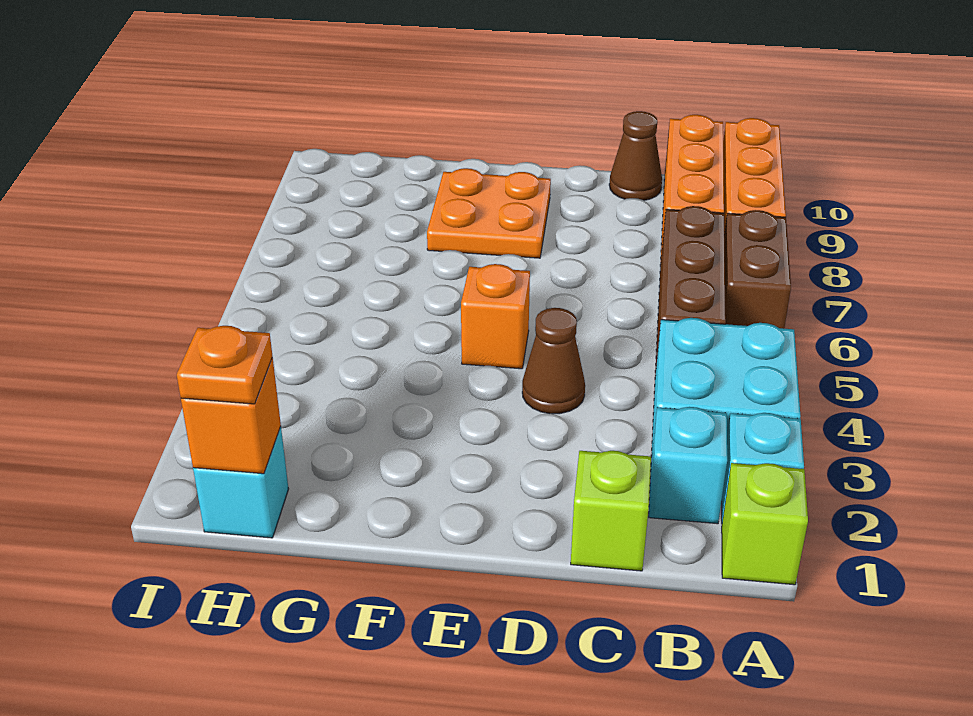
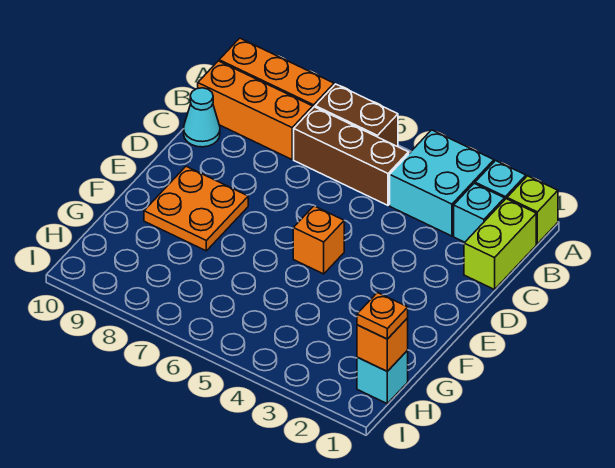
lime brick C1 level 1 -> lime brick B1:C1 level 1
brown cone C10 level 1 -> cyan cone C10 level 1
brown cone D4 level 1 -> none

